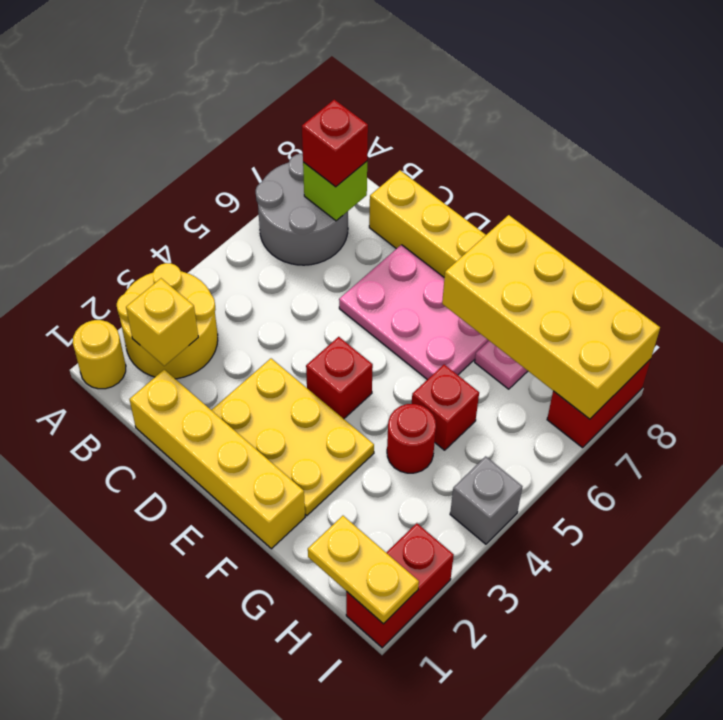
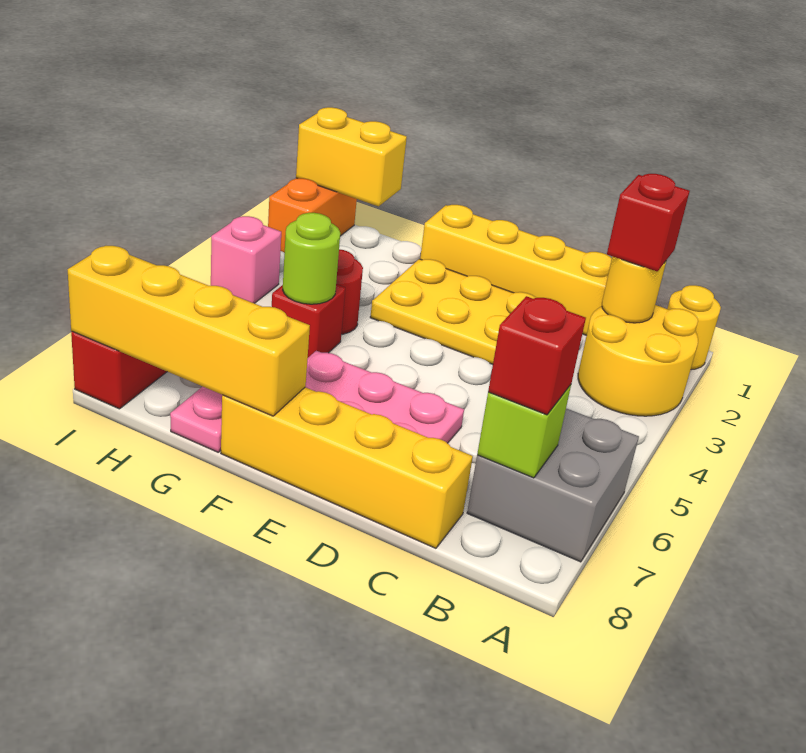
grey round brick A6:B7 level 1 -> grey brick A6:B7 level 1
yellow brick B2 level 2 -> yellow round brick B2 level 2
red brick E4 level 1 -> red brick B2 level 3
yellow brick F7:I8 level 2 -> yellow brick F8:I8 level 2
none -> lime round brick G5 level 2
yellow plate H1:I1 level 2 -> yellow brick H1:I1 level 2
red brick I1:I2 level 1 -> orange brick I1:I2 level 1
grey brick I4 level 1 -> pink brick I4 level 1

